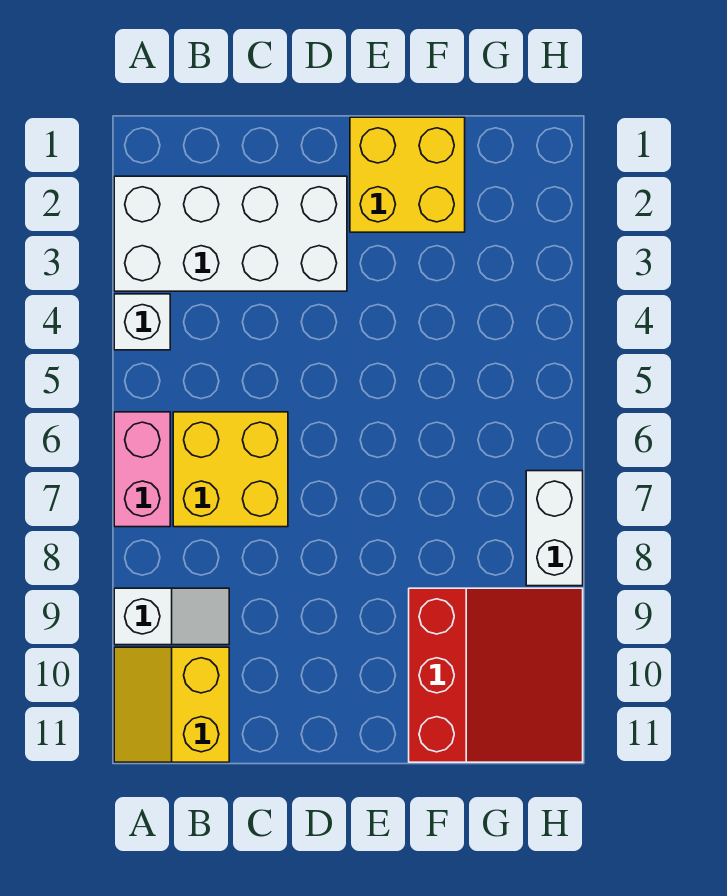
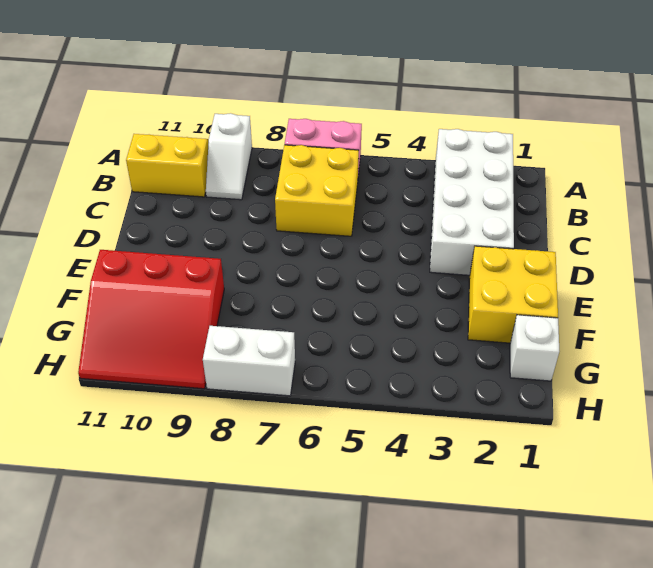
white brick A4 level 1 -> white brick G1 level 1

